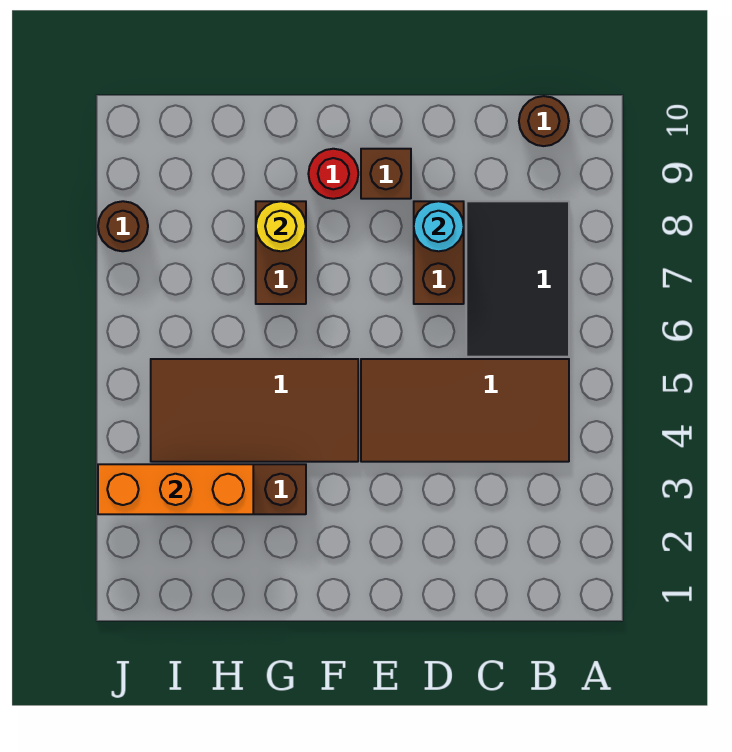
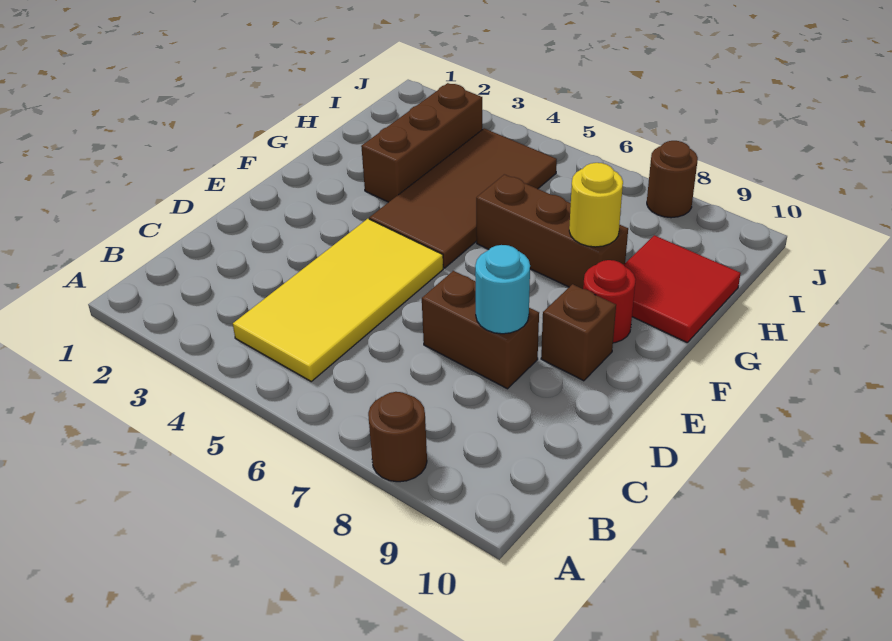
brown tile B4:E5 level 1 -> yellow tile B4:E5 level 1
black tile B6:C8 level 1 -> none
brown round brick B10 level 1 -> brown round brick A8 level 1
brown brick G7:G8 level 1 -> brown brick G6:G8 level 1
none -> red tile G9:H10 level 1
orange brick H3:J3 level 2 -> none

